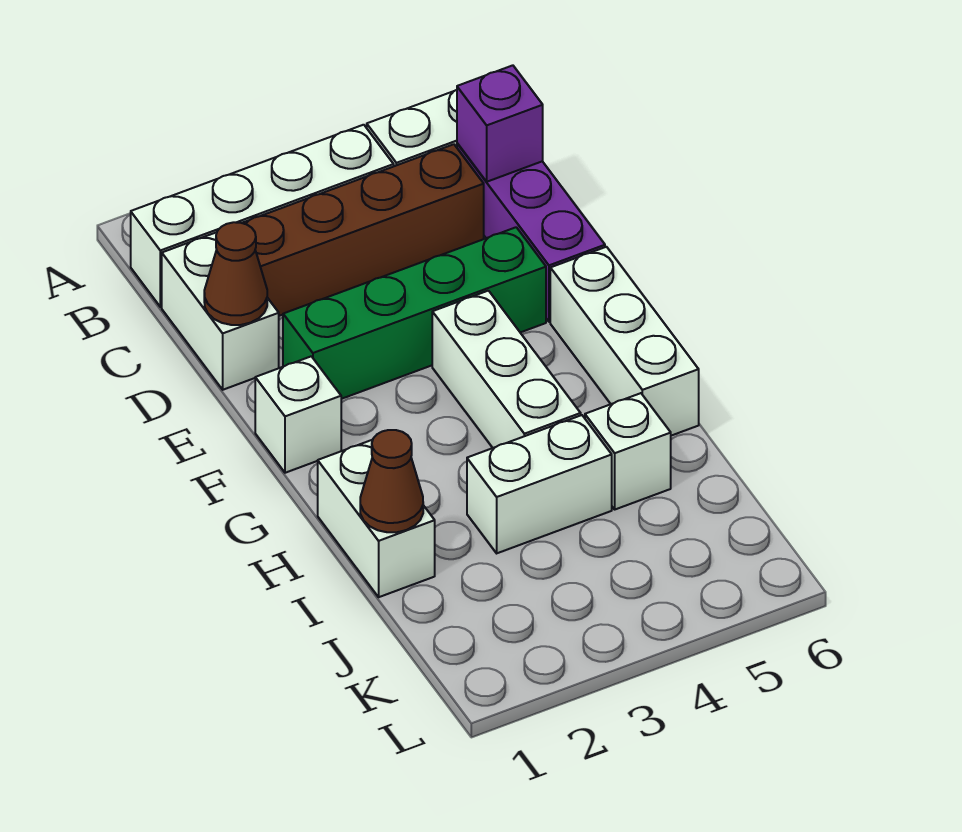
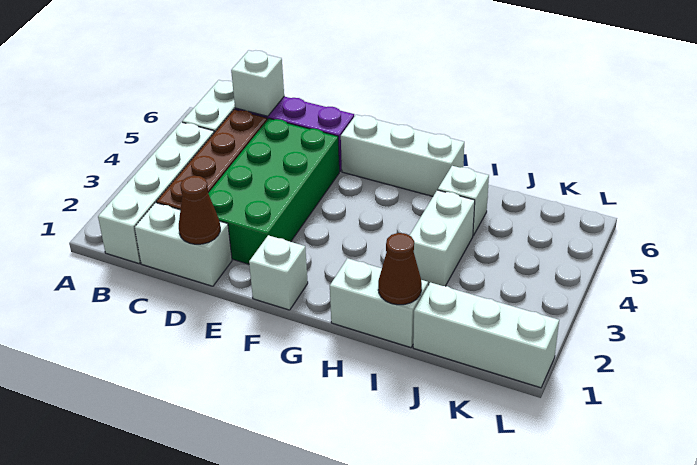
purple brick C6 level 2 -> white brick C6 level 2
green brick E2:E5 level 1 -> green brick D2:E5 level 1
white brick F4:H4 level 1 -> white brick J1:L1 level 1

